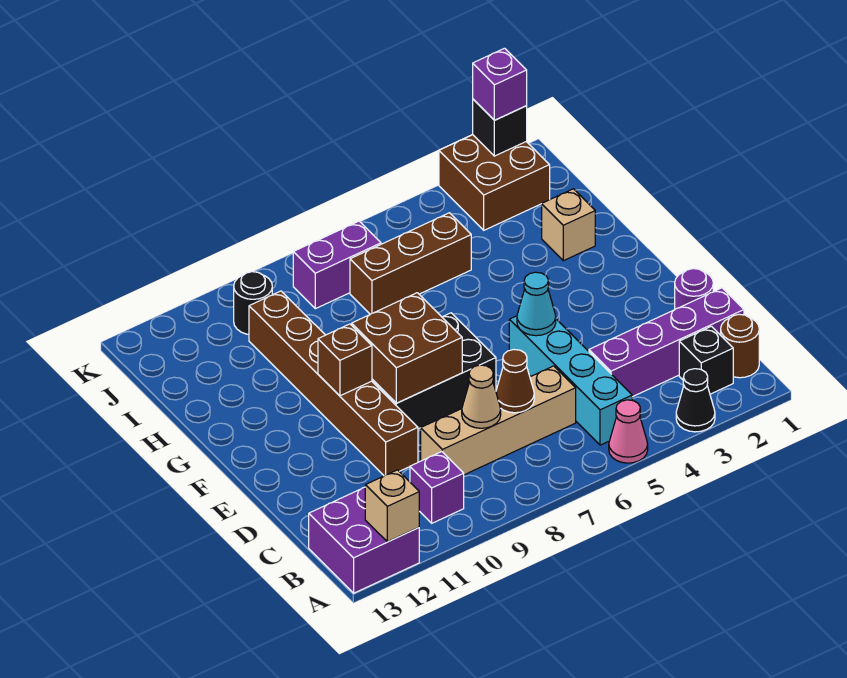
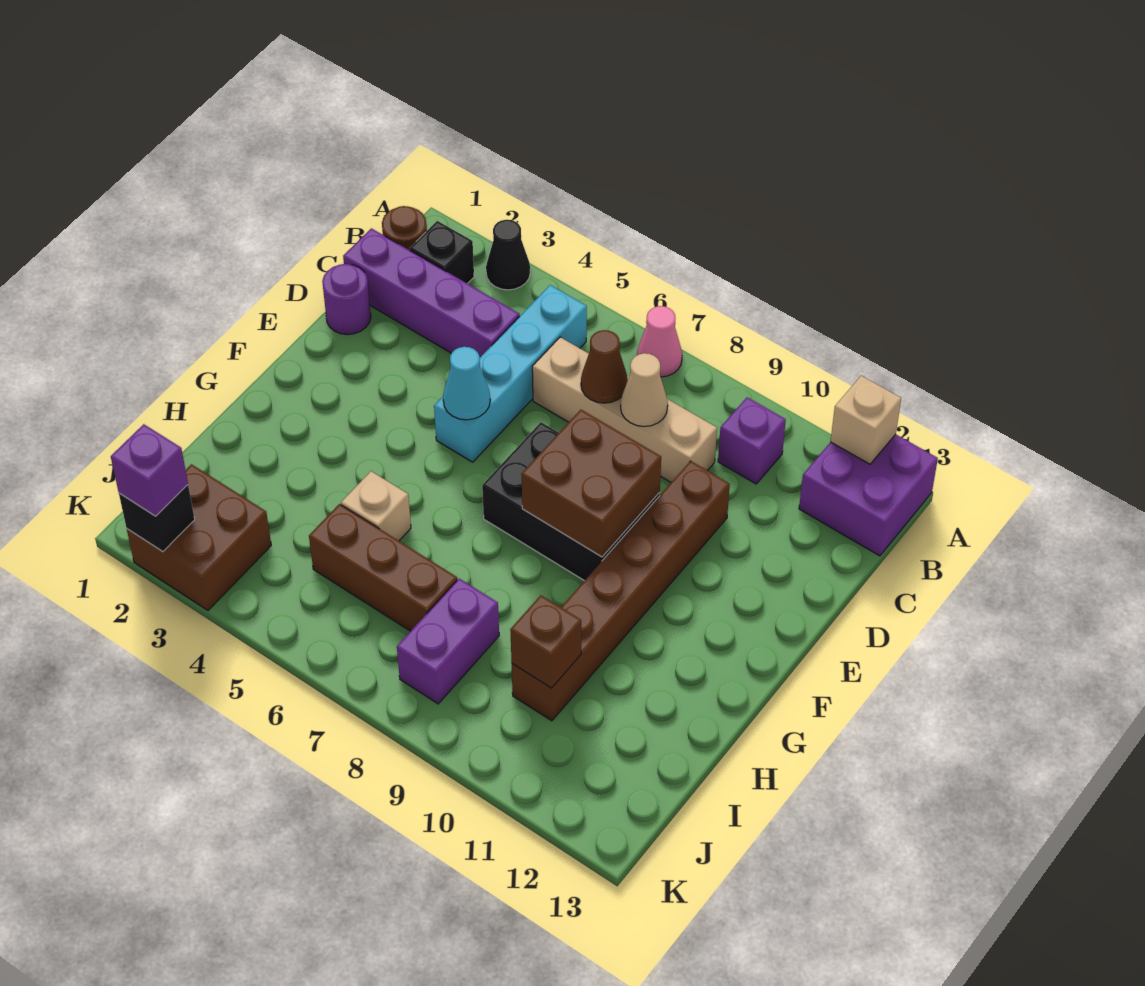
pink cone A5 level 1 -> pink cone A7 level 1
brown brick F10 level 2 -> brown brick I10 level 2
tan brick H2 level 1 -> tan brick H5 level 1
purple brick J7:J8 level 1 -> purple brick I8:J8 level 1
black round brick J10 level 1 -> none

